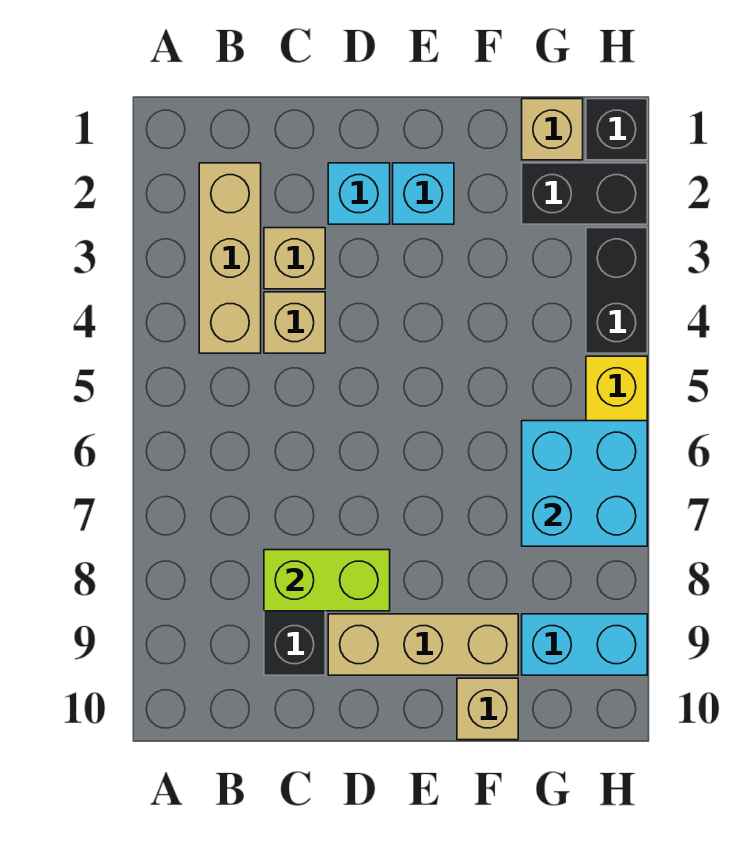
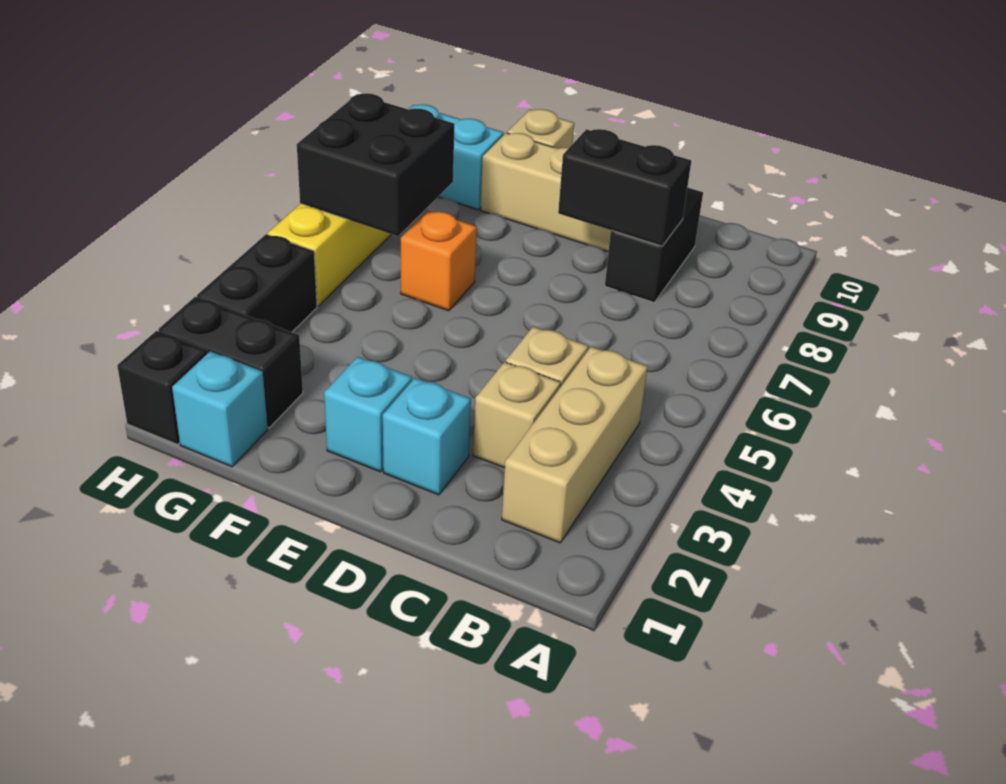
lime brick C8:D8 level 2 -> black brick C8:D8 level 2
none -> orange brick F6 level 1
tan brick G1 level 1 -> cyan brick G1 level 1
cyan brick G6:H7 level 2 -> black brick G6:H7 level 2

